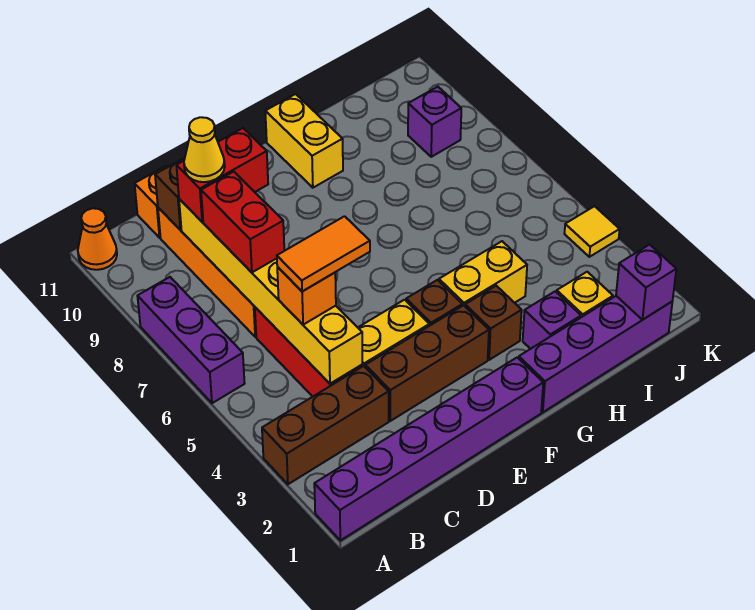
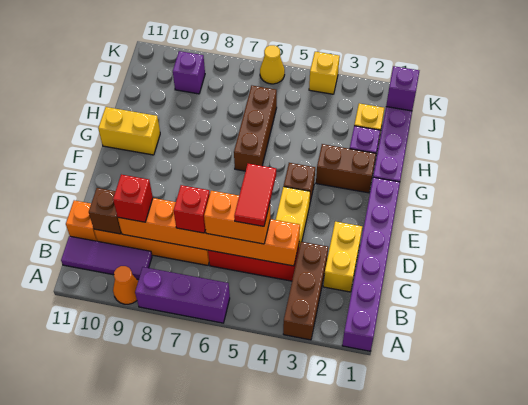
orange cone A11 level 1 -> orange cone A9 level 1
none -> purple tile B9:B11 level 1
yellow brick C4:C9 level 2 -> orange brick C4:C9 level 2
orange brick C5 level 3 -> orange brick C5:C6 level 3
orange tile C5:D5 level 4 -> red tile C5:D5 level 4
red brick C7:C8 level 3 -> red brick C7 level 3
red brick C9:D9 level 3 -> red brick C9 level 3
yellow cone C9 level 4 -> yellow cone K6 level 1
brown brick D3:F3 level 1 -> brown brick G6:I6 level 1
brown brick G3 level 1 -> brown brick G2:G3 level 1
yellow brick G4:H4 level 1 -> yellow brick C2:D2 level 1
yellow tile K4 level 1 -> yellow brick K4 level 1

